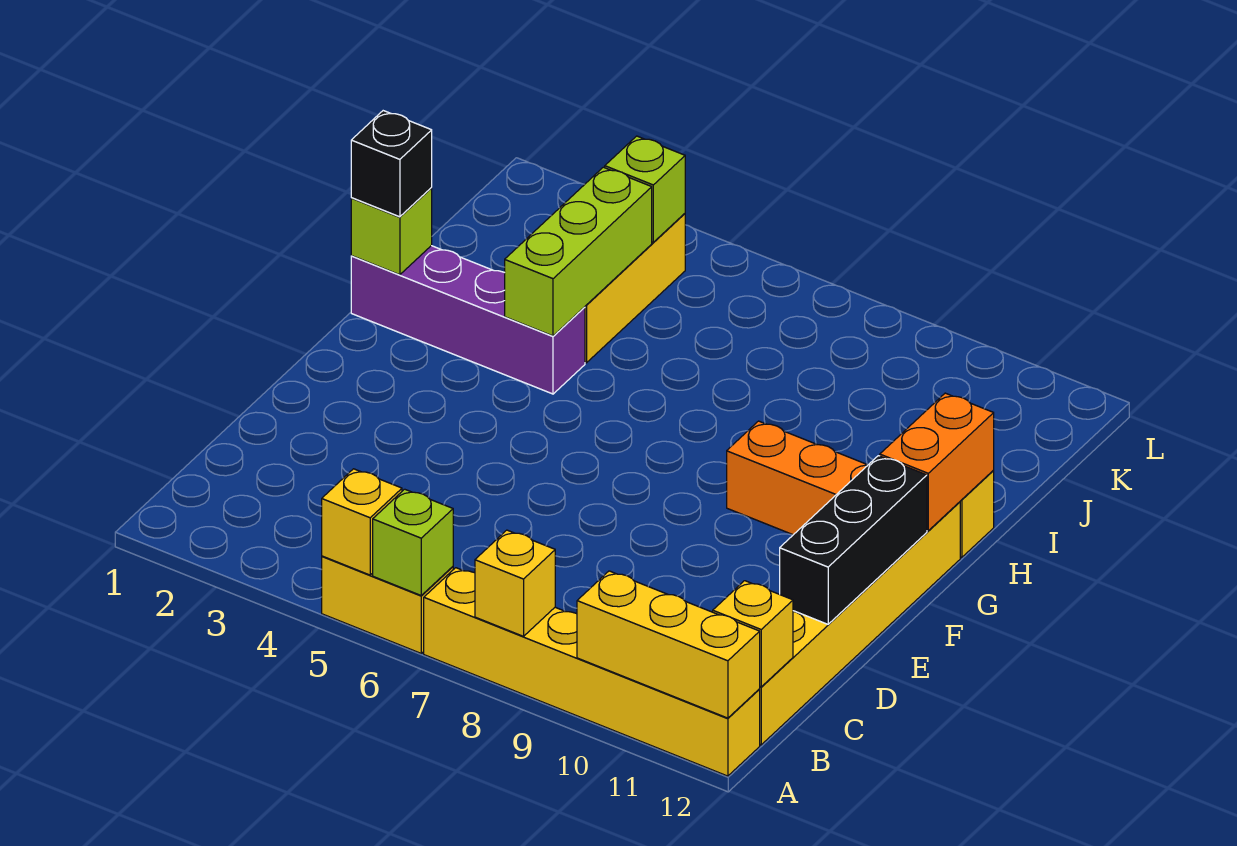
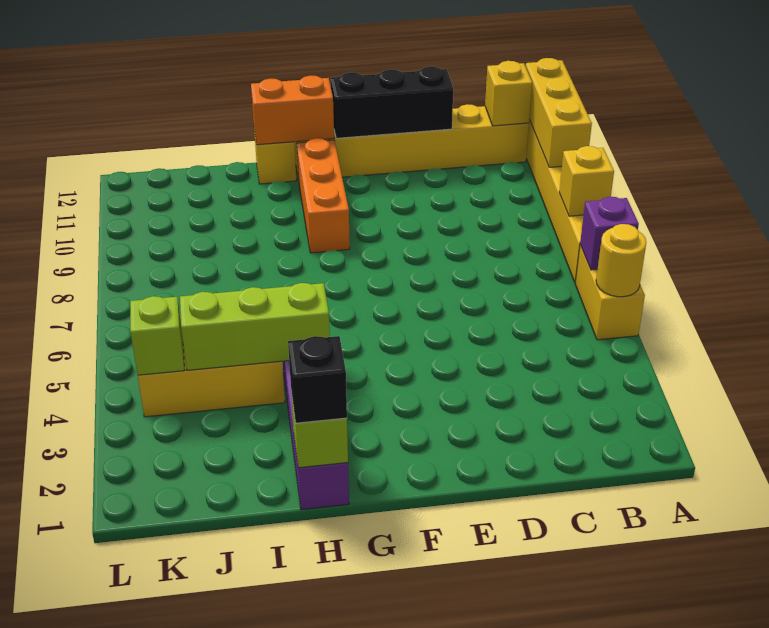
yellow brick A5 level 2 -> yellow round brick A5 level 2
lime brick A6 level 2 -> purple brick A6 level 2

